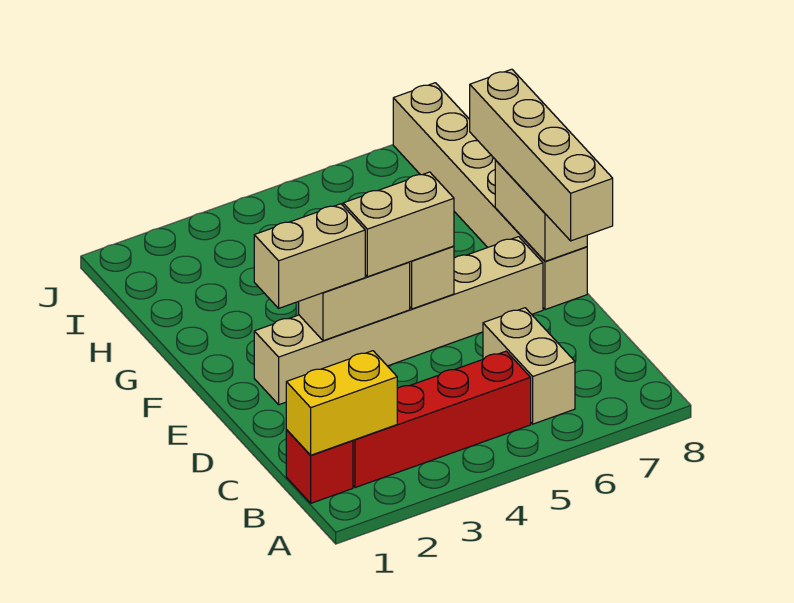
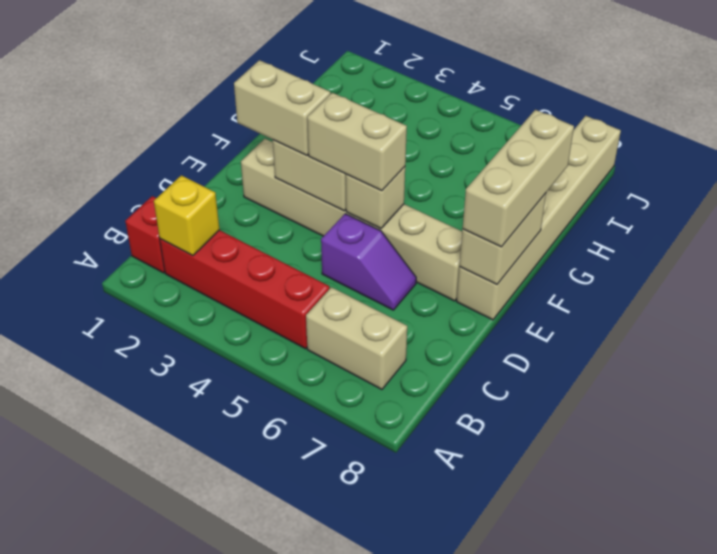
yellow brick B1:B2 level 2 -> yellow brick B2 level 2
tan brick B6:C6 level 1 -> tan brick B6:B7 level 1
none -> purple slope D5:D6 level 1 top 5
tan brick D8:G8 level 3 -> tan brick E8:G8 level 3

